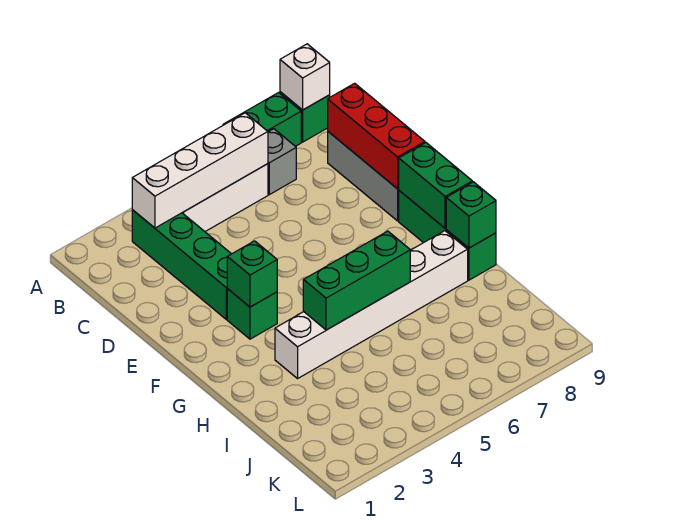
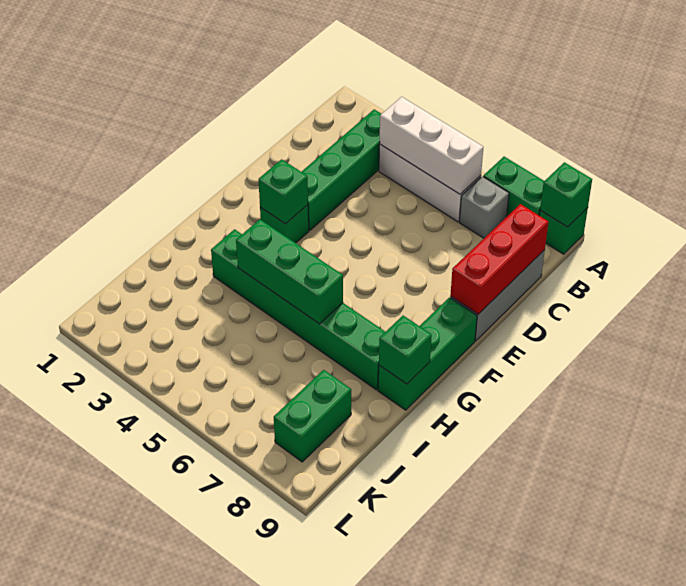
white brick A9 level 2 -> green brick A9 level 2
white brick B3:B6 level 2 -> white brick B4:B6 level 2
green brick F9:G9 level 2 -> green brick J8:K8 level 1
white brick H3:H8 level 1 -> green brick H3:H8 level 1

